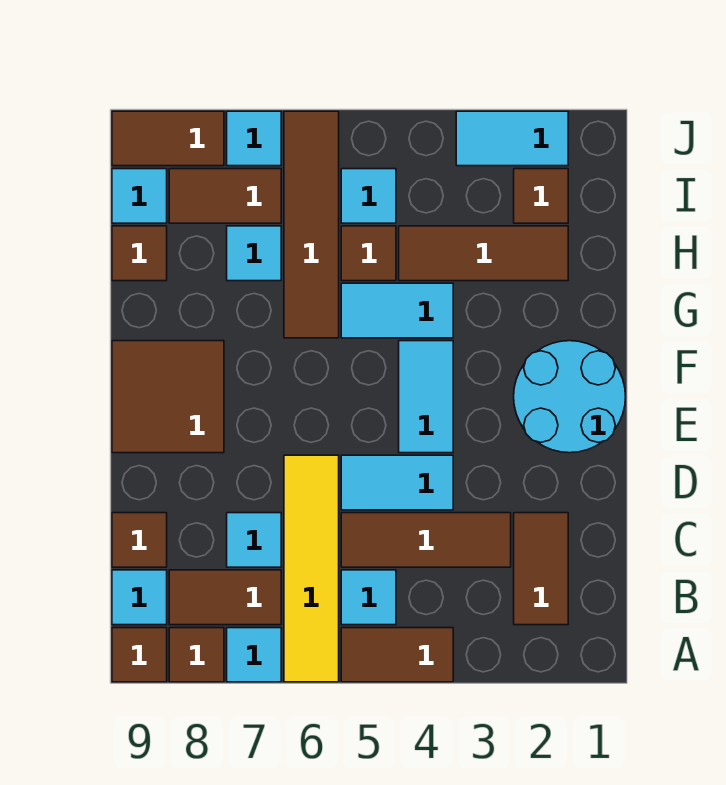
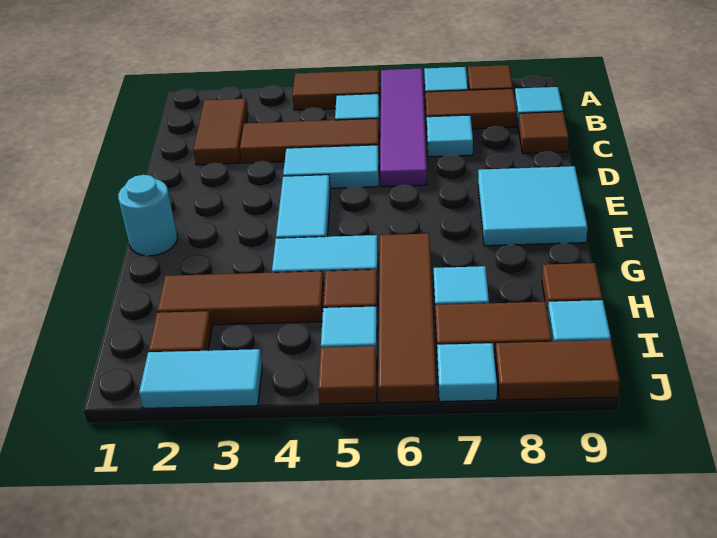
yellow tile A6:D6 level 1 -> purple tile A6:D6 level 1
brown tile A9 level 1 -> brown tile J5 level 1
cyan round brick E1:F2 level 1 -> cyan round brick F1 level 1
brown tile E8:F9 level 1 -> cyan tile E8:F9 level 1

